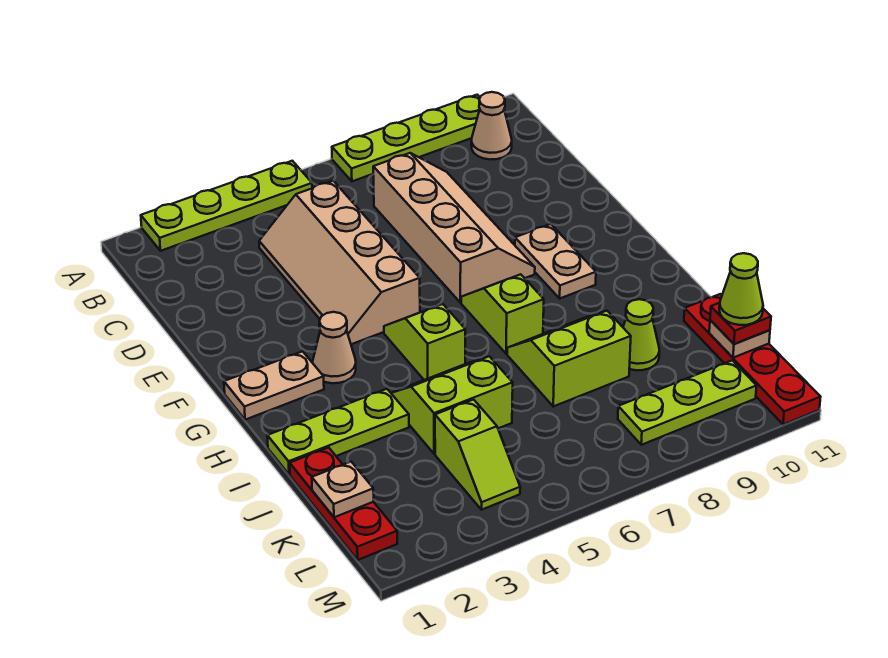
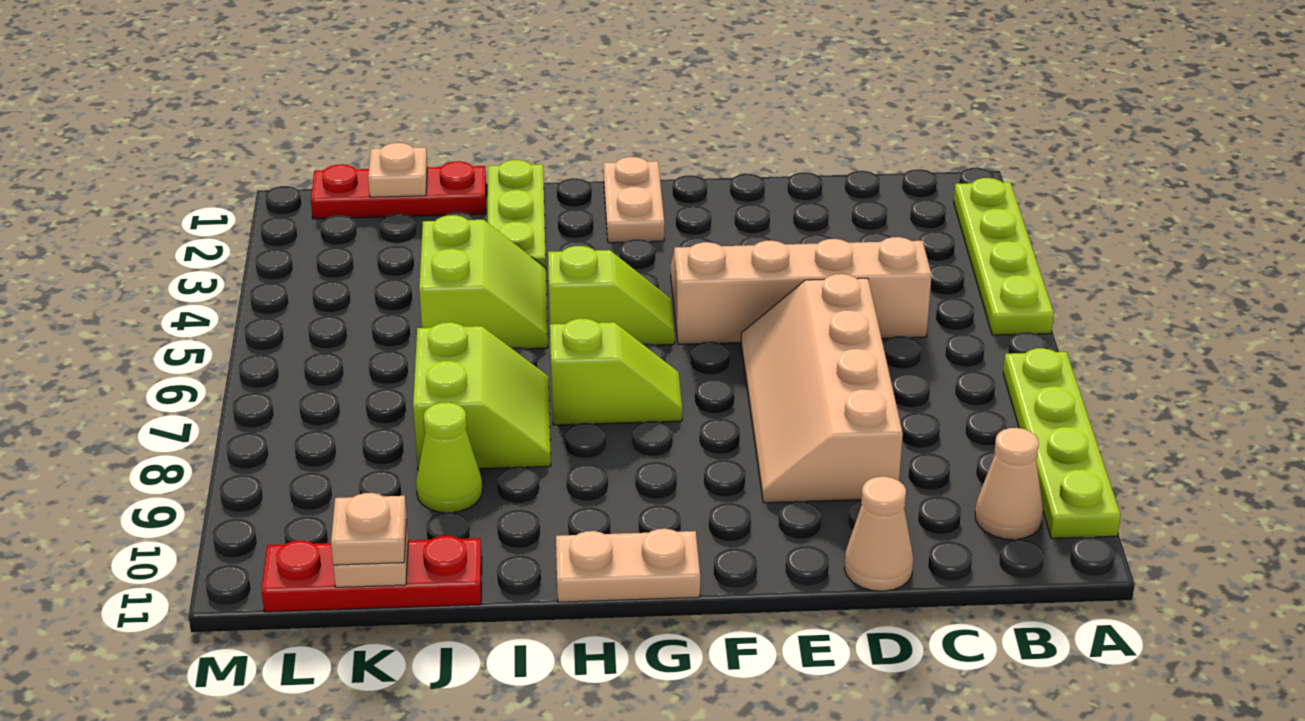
tan slope C7:F8 level 1 top 7 -> tan slope D6:E9 level 1 top D
tan plate F9:G9 level 1 -> tan plate G11:H11 level 1
tan cone G3 level 1 -> tan cone D11 level 1
red plate J11:M11 level 1 -> red plate J11:L11 level 1
lime slope K4:L4 level 1 top K -> none
red plate K11 level 3 -> tan plate K11 level 3
lime cone K11 level 4 -> none
lime plate L8:L10 level 1 -> none

